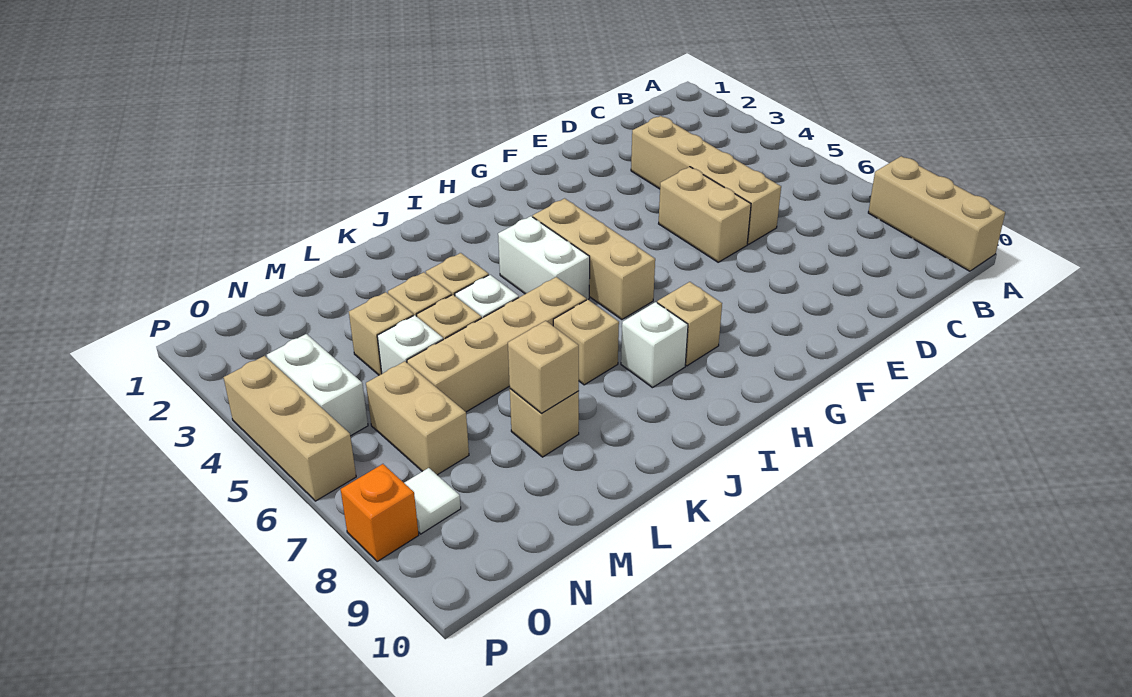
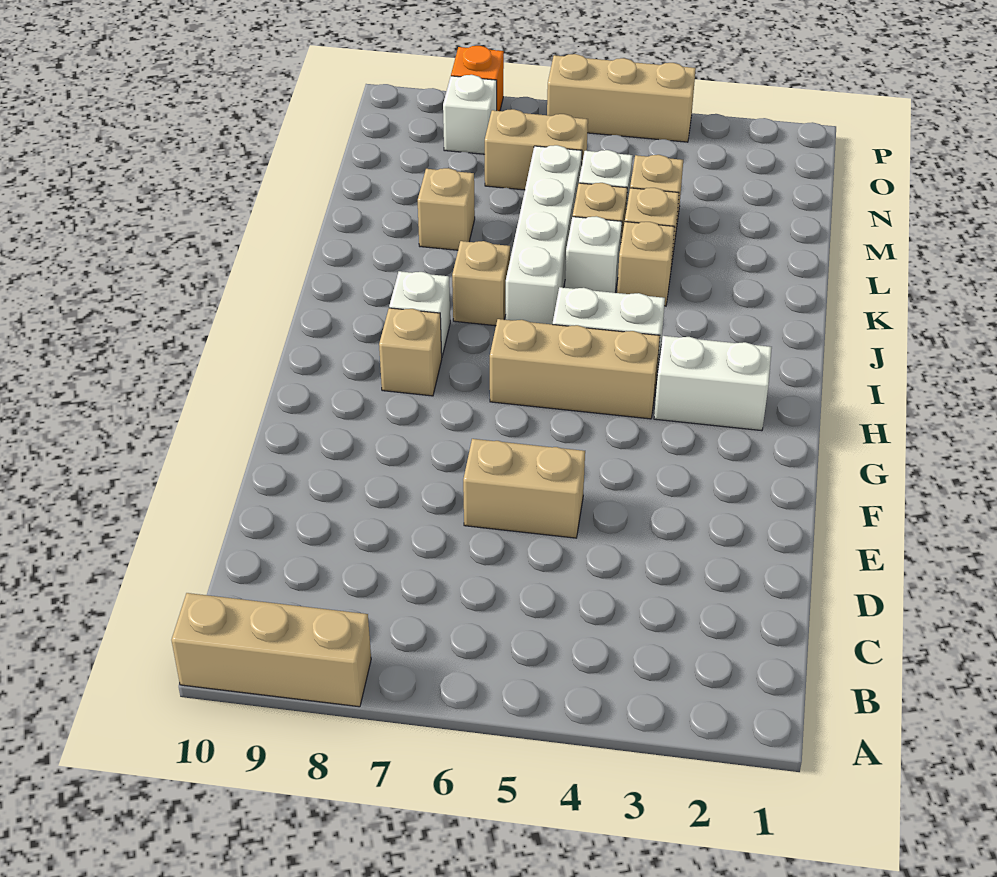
tan brick D3:D6 level 1 -> none
tan brick J6:M6 level 1 -> white brick J6:M6 level 1
tan brick L8 level 2 -> none
white brick O4:O5 level 1 -> white brick H2:H3 level 1
white tile O8 level 1 -> white brick O8 level 1

